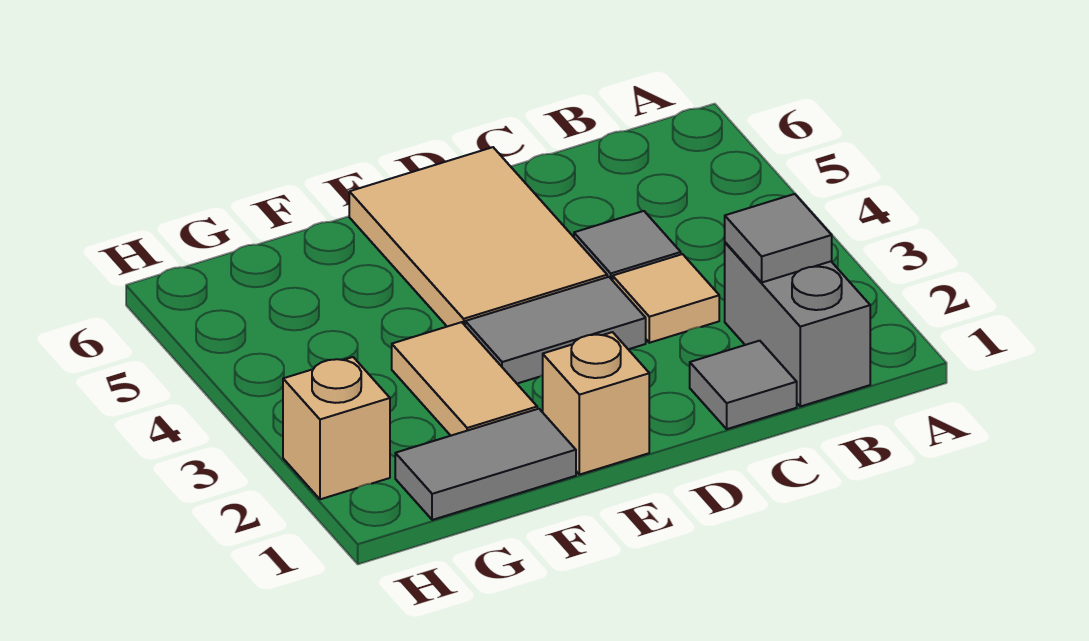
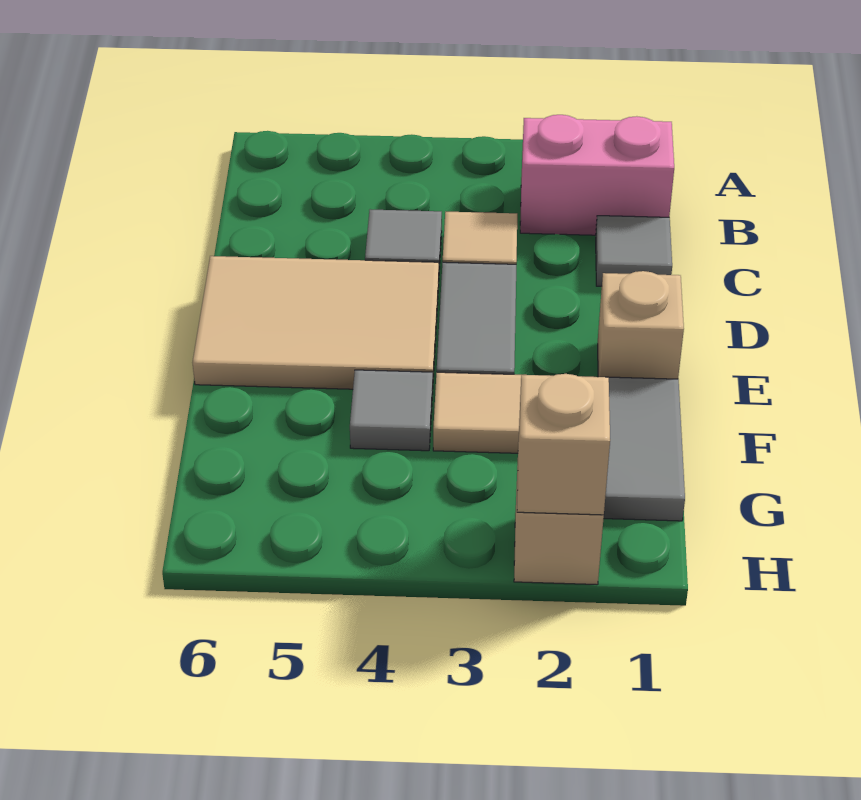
grey brick B1:B2 level 1 -> pink brick B1:B2 level 1
grey tile B2 level 2 -> grey tile F4 level 1
none -> tan brick H2 level 2

